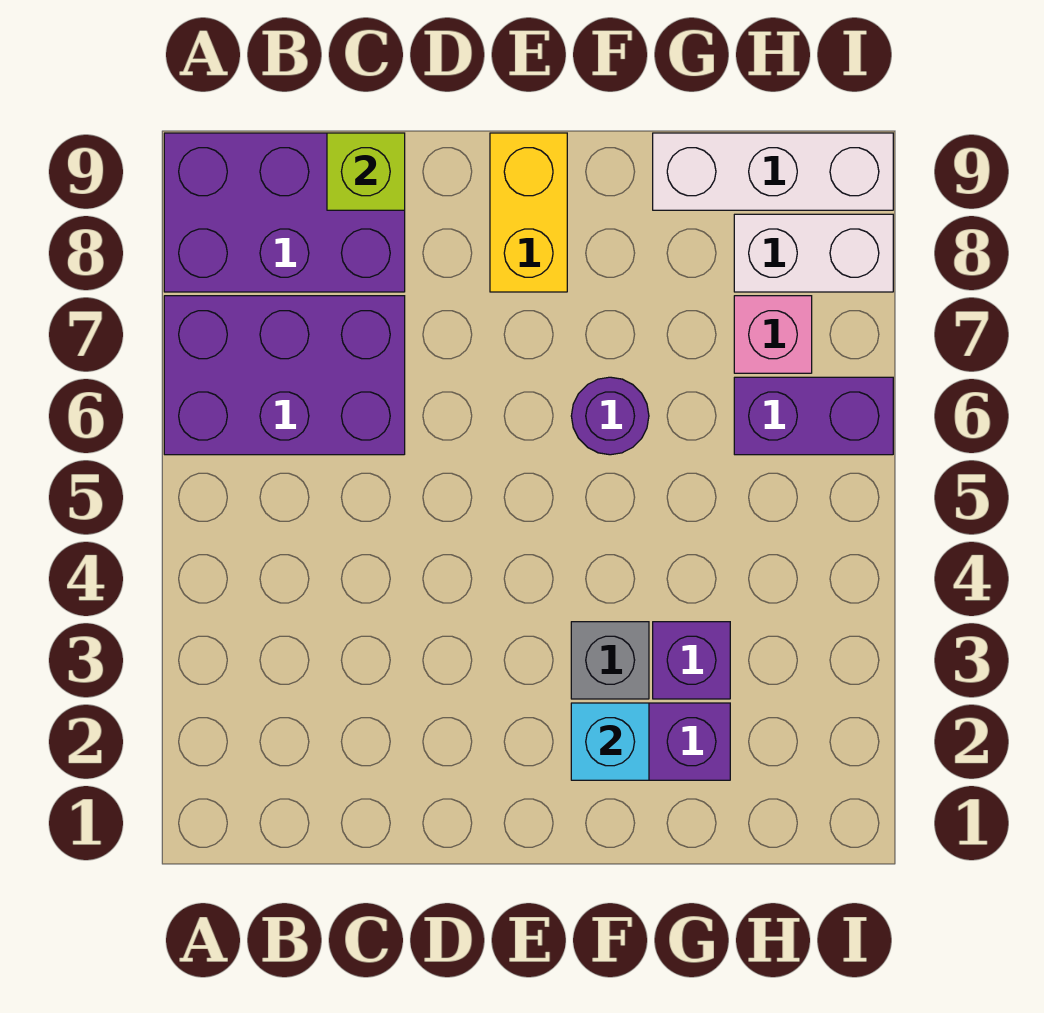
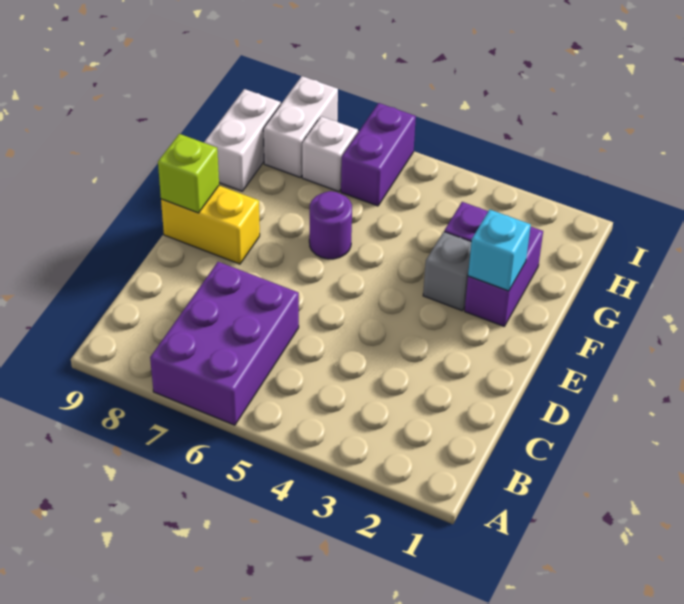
purple brick A8:C9 level 1 -> none
lime brick C9 level 2 -> lime brick E9 level 2
white brick G9:I9 level 1 -> white brick G9:H9 level 1
pink brick H7 level 1 -> white brick H7 level 1

